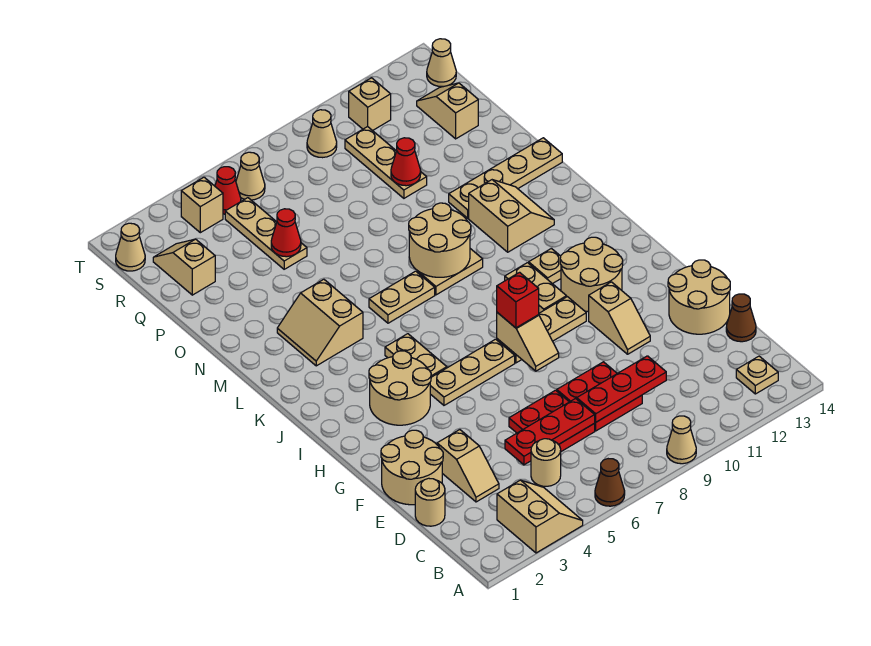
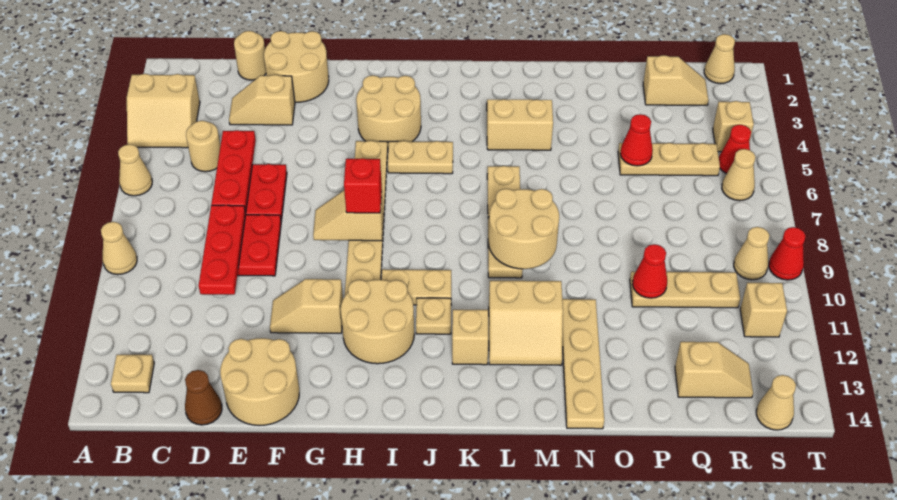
brown cone A6 level 1 -> tan cone A6 level 1
none -> tan brick K12 level 1
none -> red cone T9 level 1

